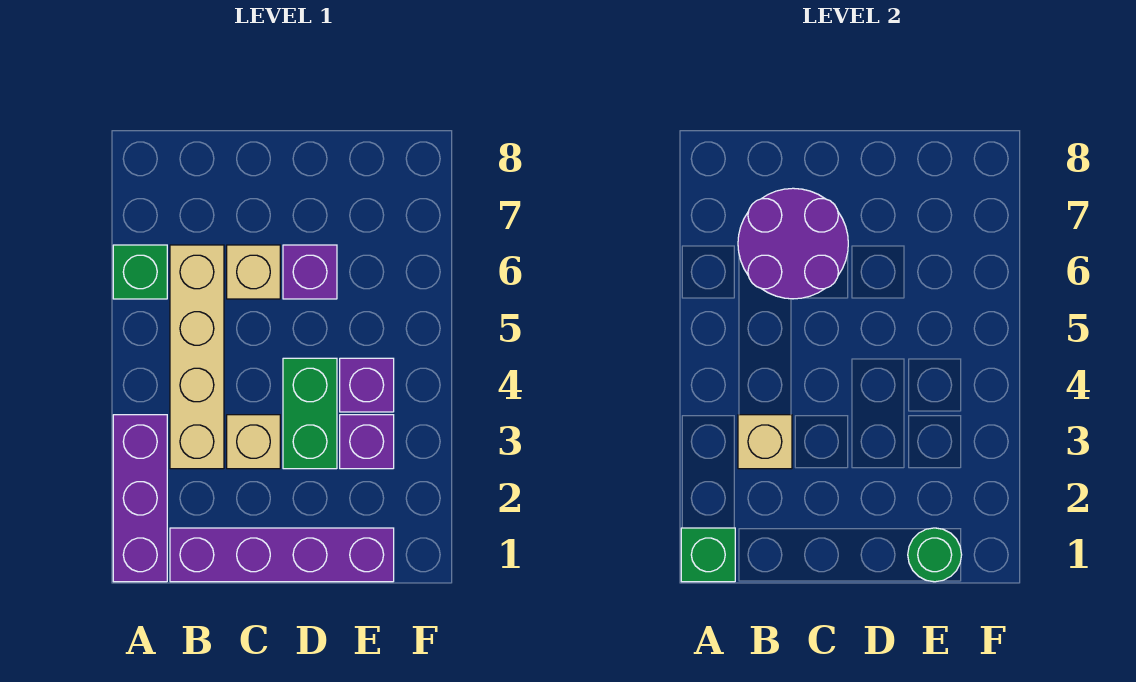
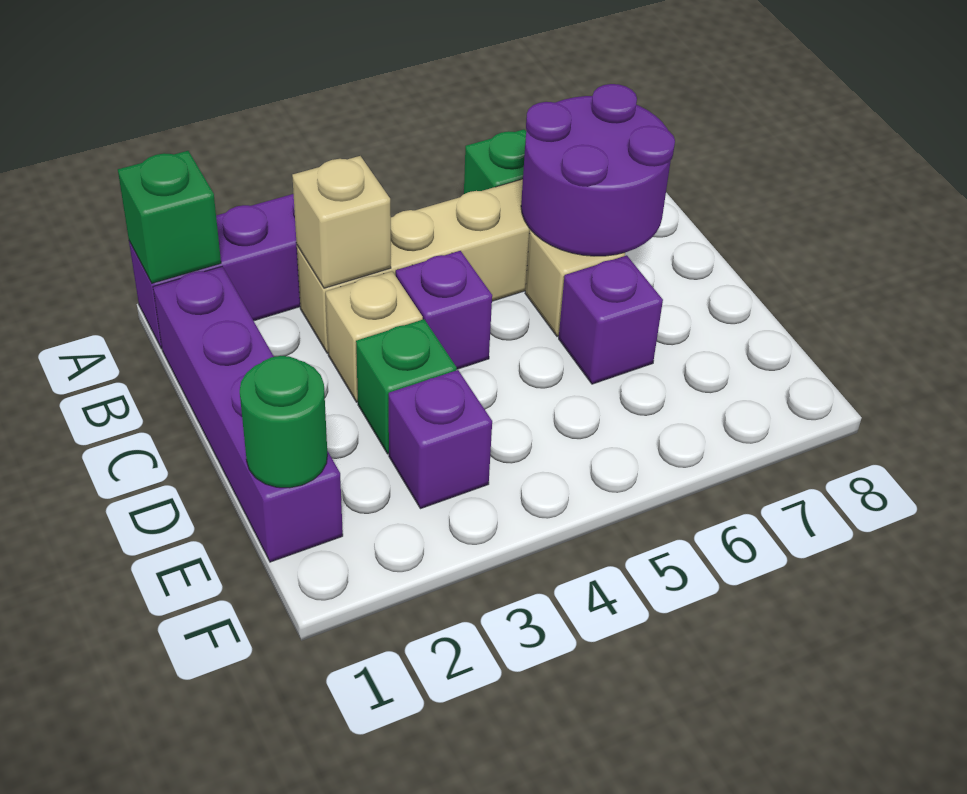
green brick D3:D4 level 1 -> green brick D3 level 1
purple brick E4 level 1 -> purple brick C4 level 1

